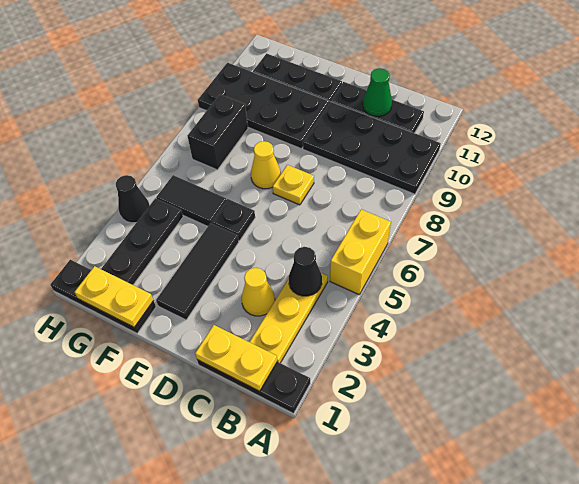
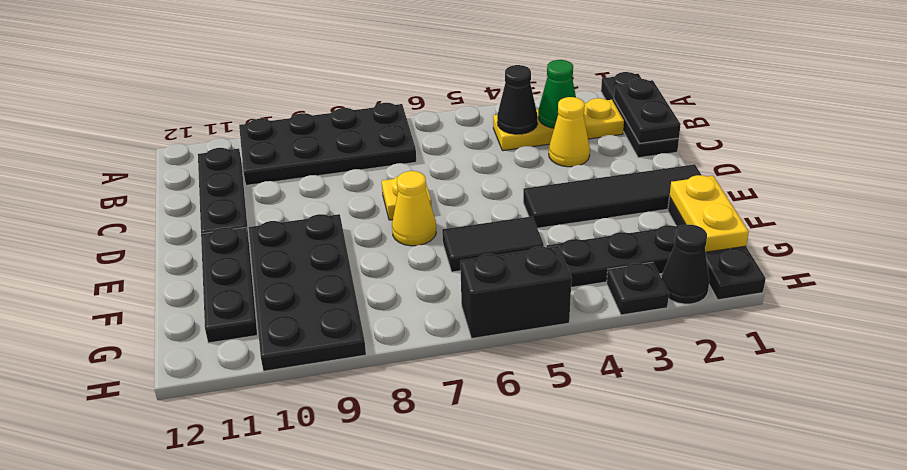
yellow brick A5:A6 level 1 -> none
black plate A9:D10 level 1 -> black plate A7:B10 level 1
yellow plate B1:C1 level 2 -> black plate B1:C1 level 2
green cone C11 level 2 -> green cone B3 level 2
black tile E2:E4 level 1 -> black tile E1:E4 level 1
black plate E5 level 1 -> black plate H3 level 1
black tile F5:G5 level 1 -> black tile F5:F6 level 1
black brick G7:G8 level 1 -> black brick H5:H6 level 1
black cone H4 level 1 -> black cone H2 level 1

